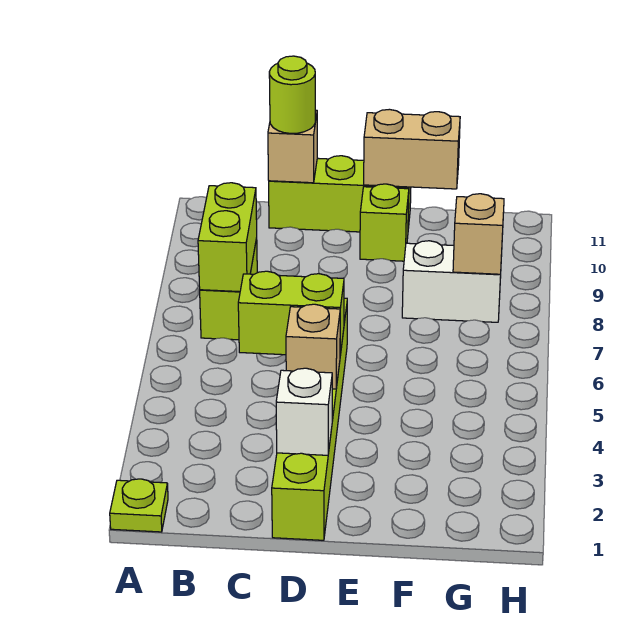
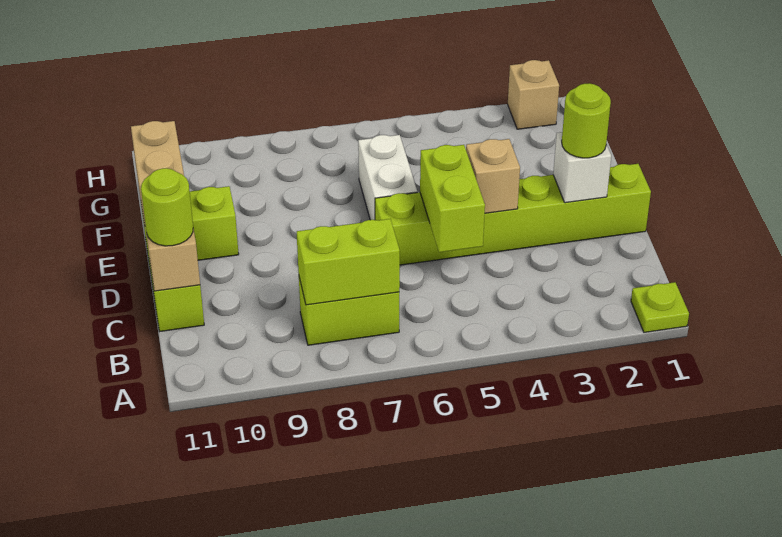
none -> lime round brick D2 level 3
white brick F8:G8 level 1 -> white brick E6:F6 level 1
tan brick G8 level 2 -> tan brick H2 level 1

